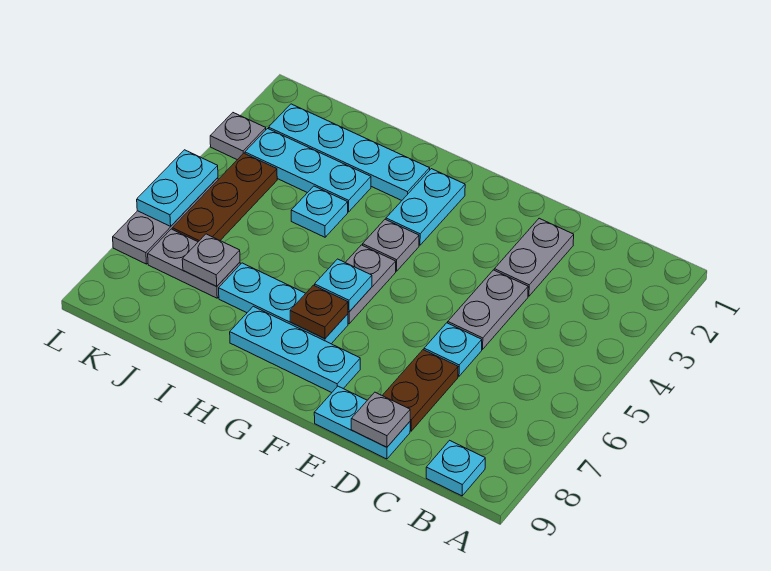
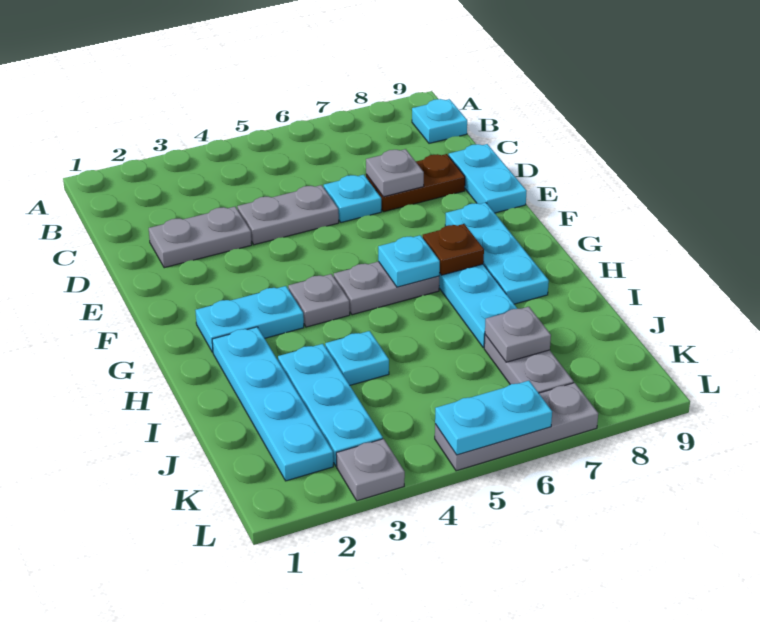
grey plate D9 level 2 -> grey plate D7 level 2
brown plate K4:K6 level 1 -> none

